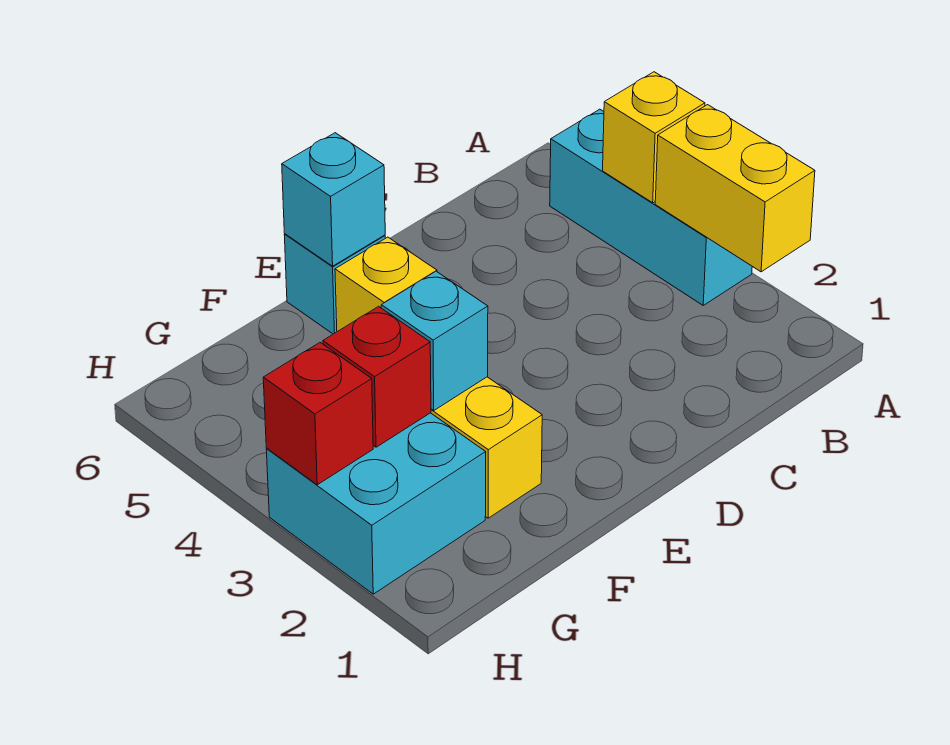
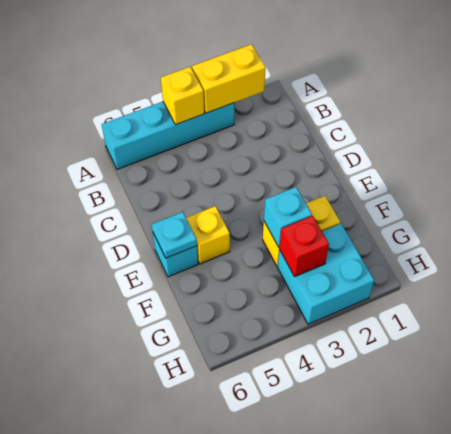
cyan brick A3:A5 level 1 -> cyan brick A3:A6 level 1
cyan brick E6 level 2 -> cyan plate E6 level 2
red brick H3 level 2 -> none

